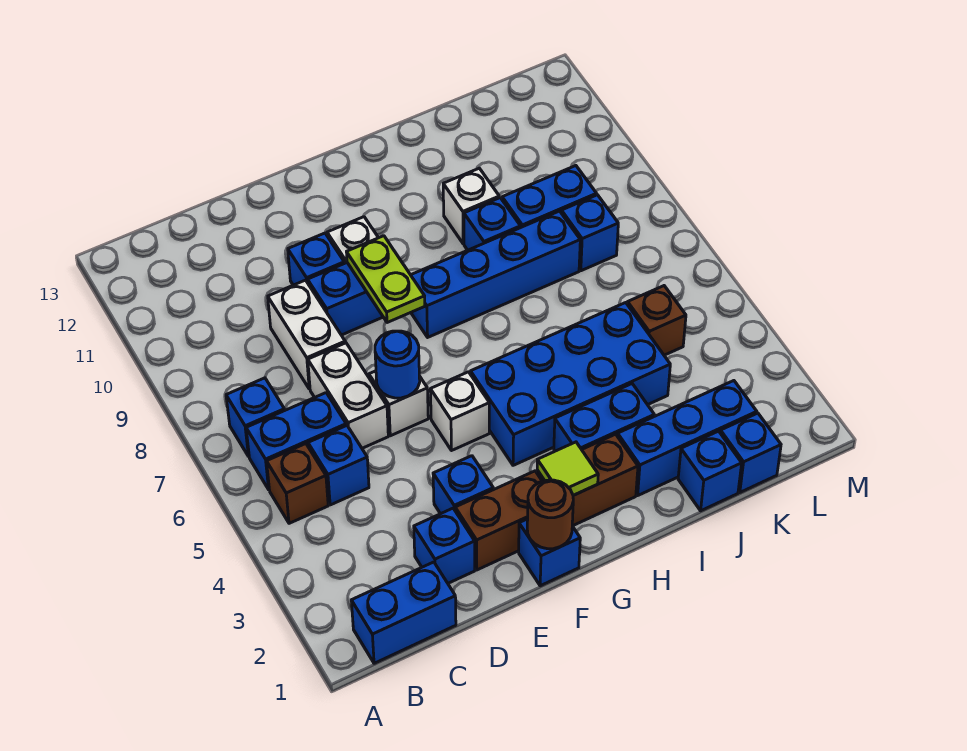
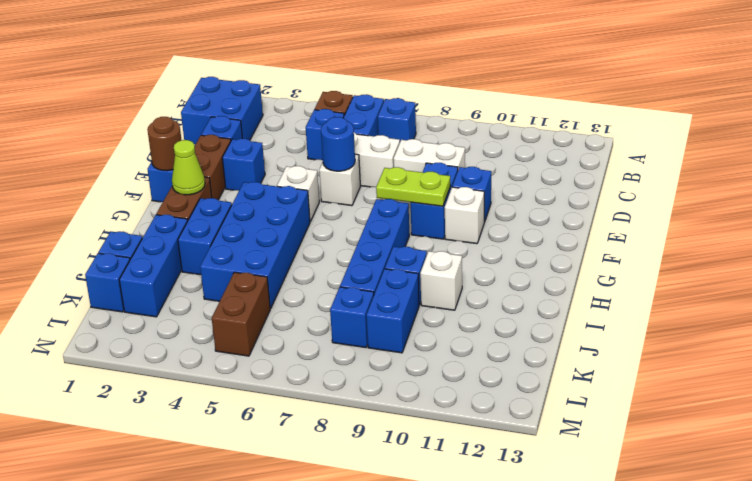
blue brick B1:C1 level 1 -> blue brick B1:C2 level 1
lime tile G2 level 2 -> lime cone G2 level 2
brown brick K5 level 1 -> brown brick K5:L5 level 1

